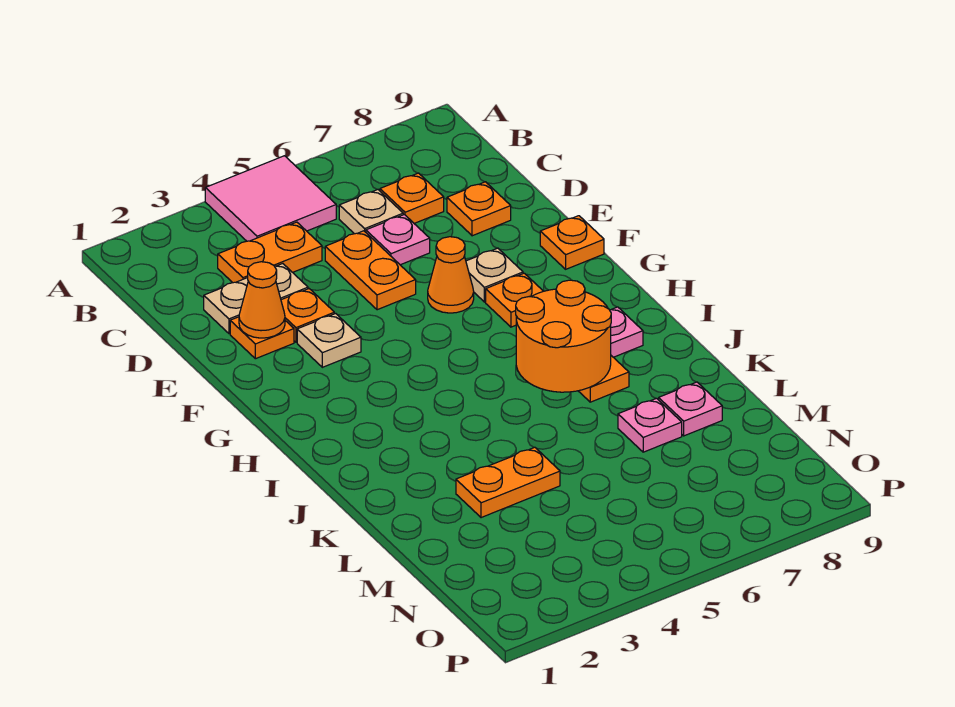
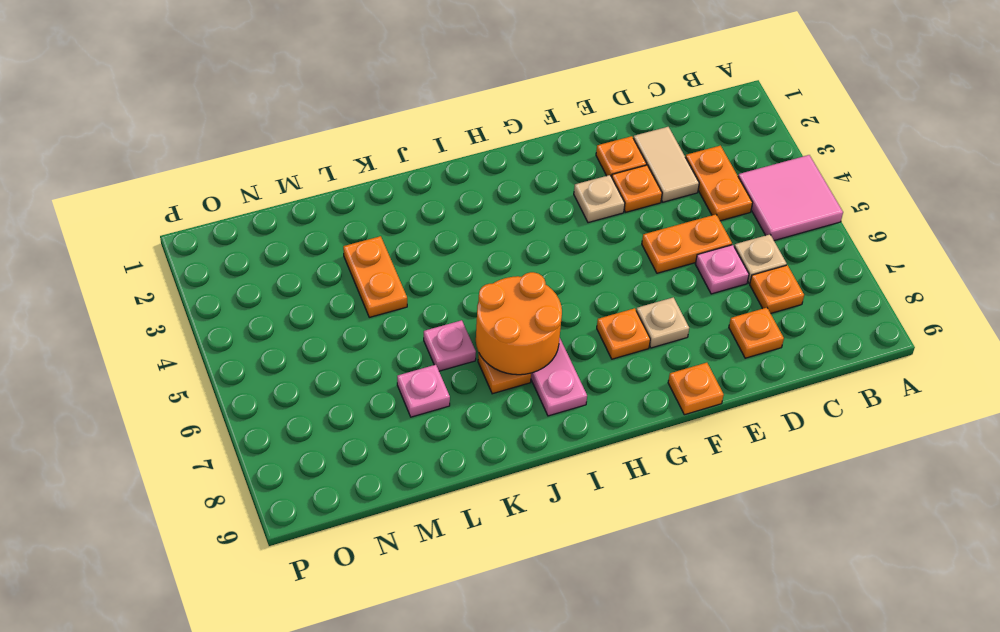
tan plate D2:D3 level 1 -> tan tile D2:D3 level 1
orange cone E2 level 2 -> none
orange cone F6 level 1 -> none
pink plate L8 level 1 -> pink plate K6 level 1

